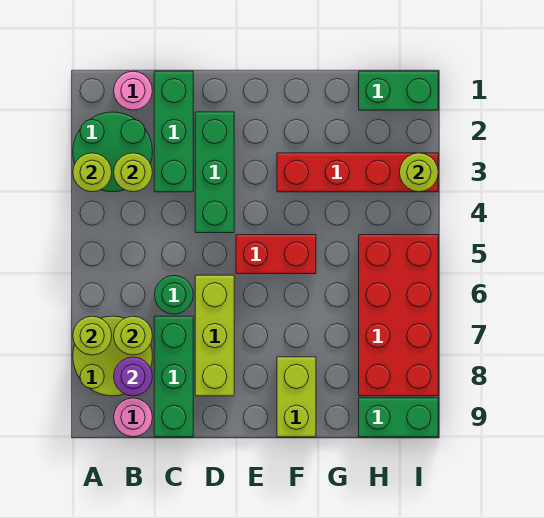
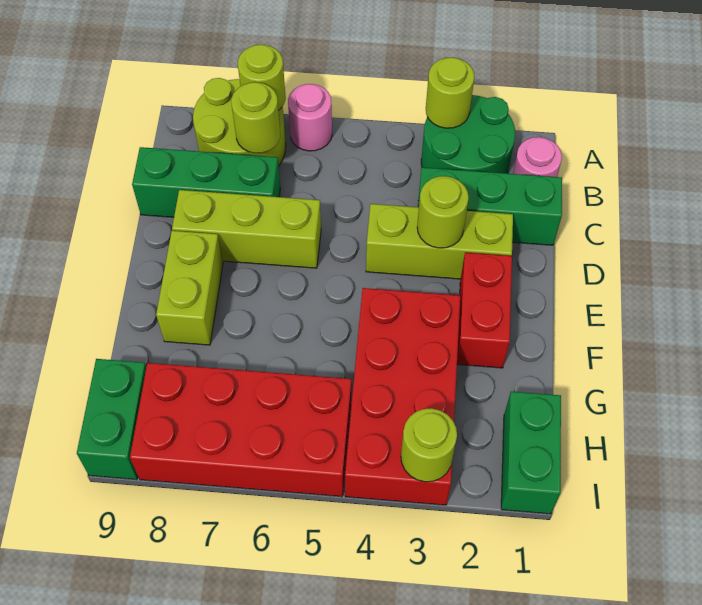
lime round brick B3 level 2 -> lime round brick D3 level 2
purple round brick B8 level 2 -> none
pink round brick B9 level 1 -> pink round brick A6 level 1
green round brick C6 level 1 -> none
green brick D2:D4 level 1 -> lime brick D2:D4 level 1
red brick E5:F5 level 1 -> red brick E2:F2 level 1
red brick F3:I3 level 1 -> red brick F3:I4 level 1
lime brick F8:F9 level 1 -> lime brick E8:F8 level 1

